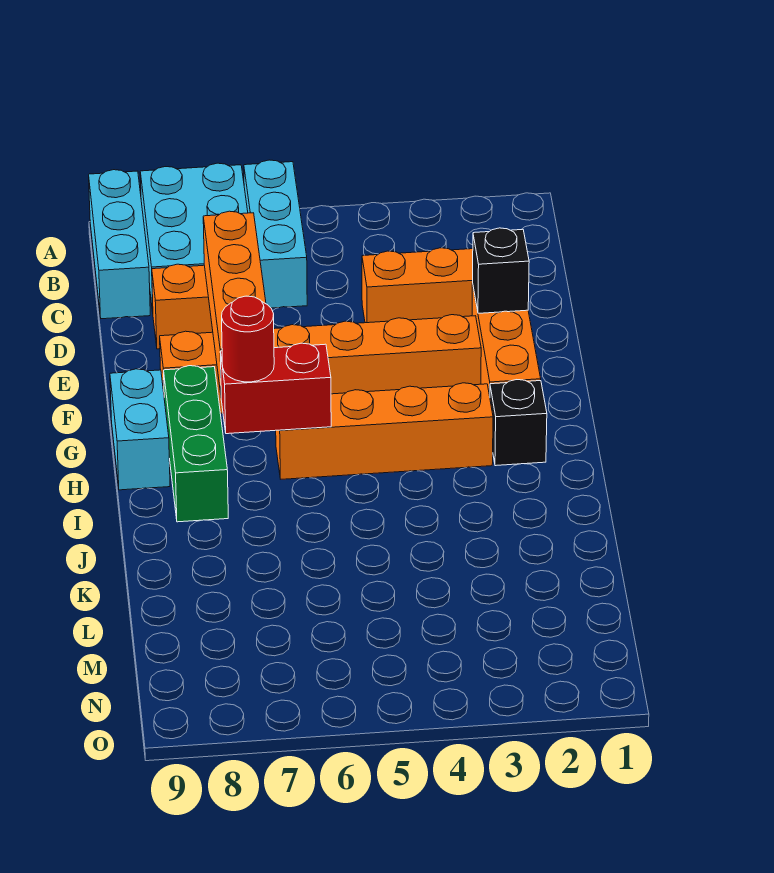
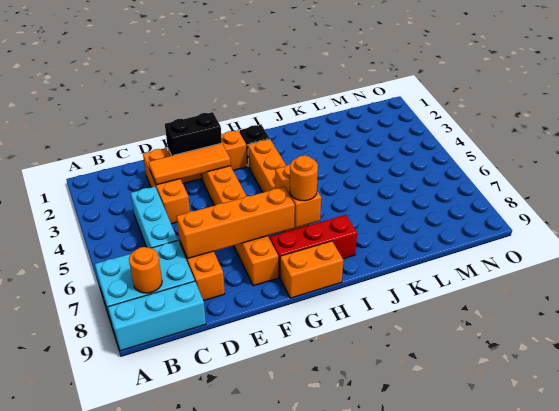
cyan brick A6:C6 level 1 -> cyan brick C4:C6 level 1
none -> orange round brick B8 level 2
none -> orange tile D3:F3 level 2
black brick E2 level 2 -> black brick E2:F2 level 2
green brick G8:I8 level 1 -> red brick G8:I8 level 1
cyan brick G9:H9 level 1 -> orange brick G9:H9 level 1
red brick H6:H7 level 2 -> orange brick H6:H7 level 2
red round brick H7 level 3 -> orange round brick H7 level 3

